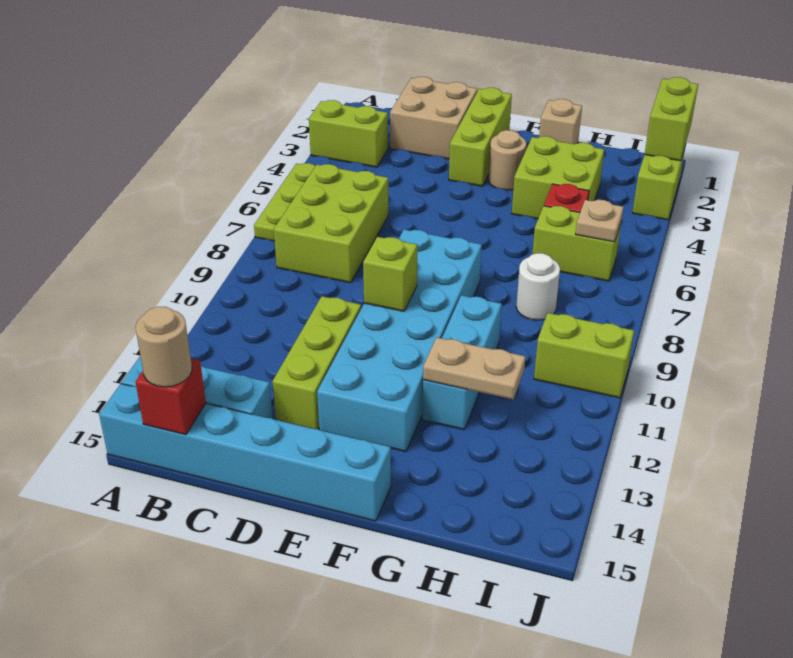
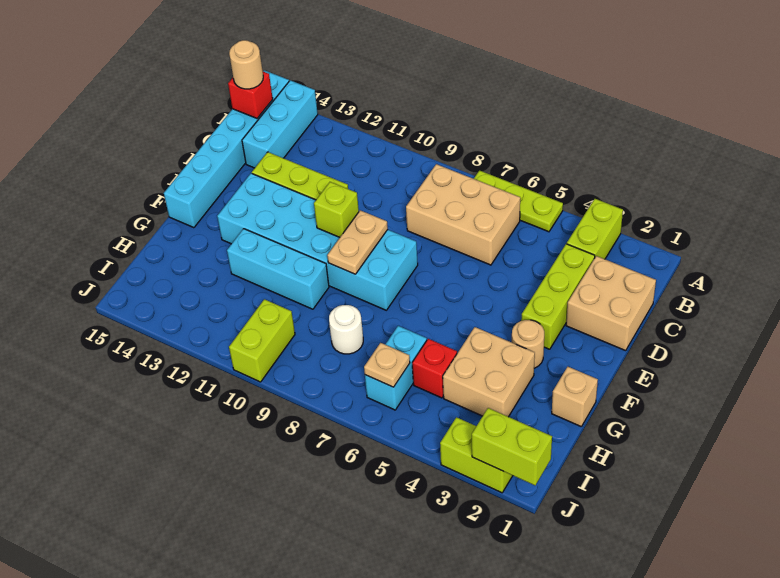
lime brick B6:C8 level 1 -> tan brick B6:C8 level 1
lime brick E1:E3 level 1 -> lime brick C3:E3 level 1
lime brick G3:H4 level 1 -> tan brick G3:H4 level 1
tan plate G12:H12 level 2 -> tan plate E9:F9 level 2
lime brick H6:I6 level 1 -> cyan brick H6:I6 level 1

